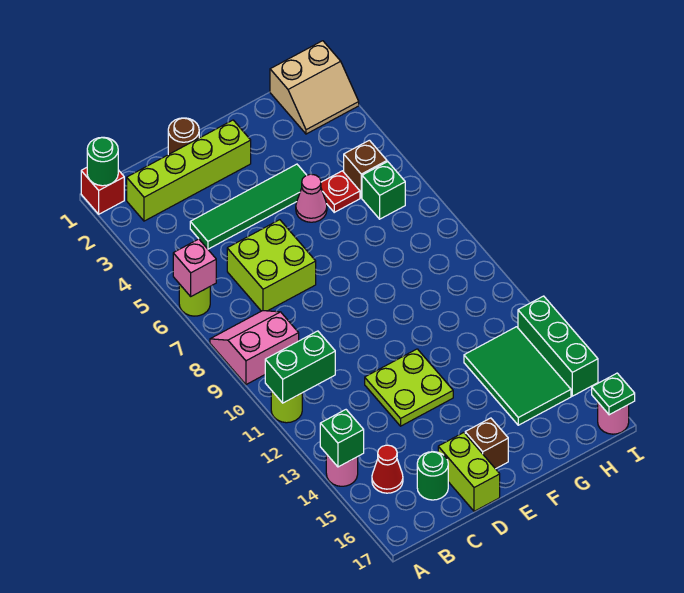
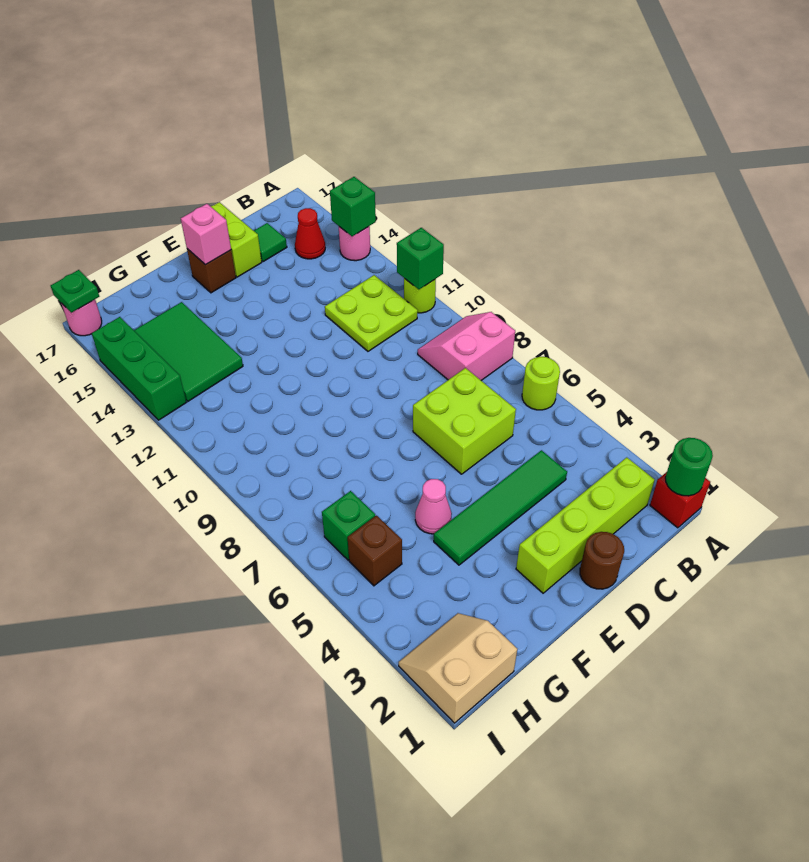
pink brick A6 level 2 -> pink brick E16 level 2
pink slope A8:B9 level 1 top 9 -> pink slope A8:B9 level 1 top 8
green brick A11:B11 level 2 -> green brick A11 level 2
green round brick C16 level 1 -> green tile C16 level 1
lime plate D12:E13 level 1 -> lime plate B11:C12 level 1
red plate G5 level 1 -> none

